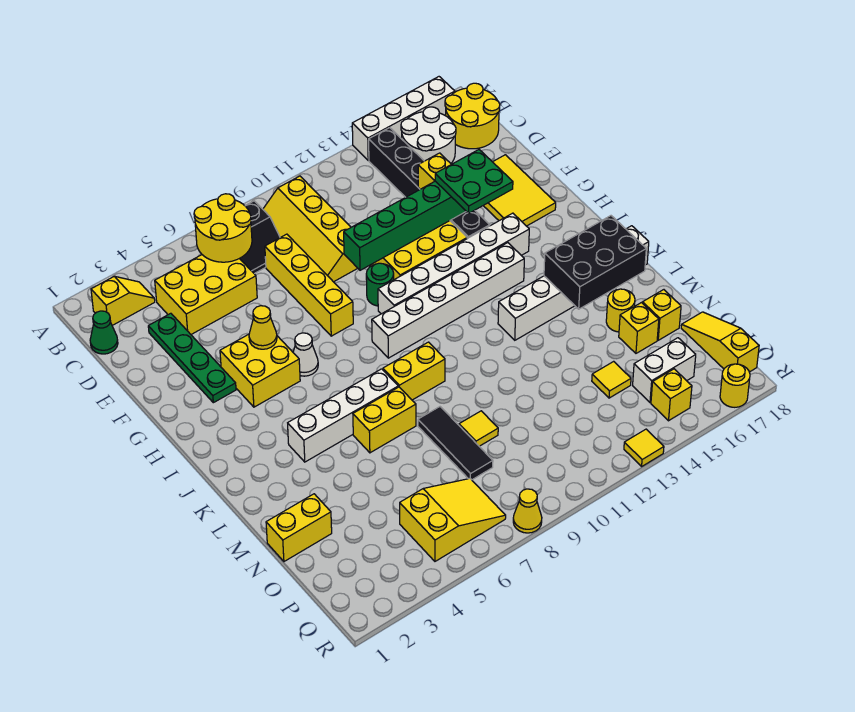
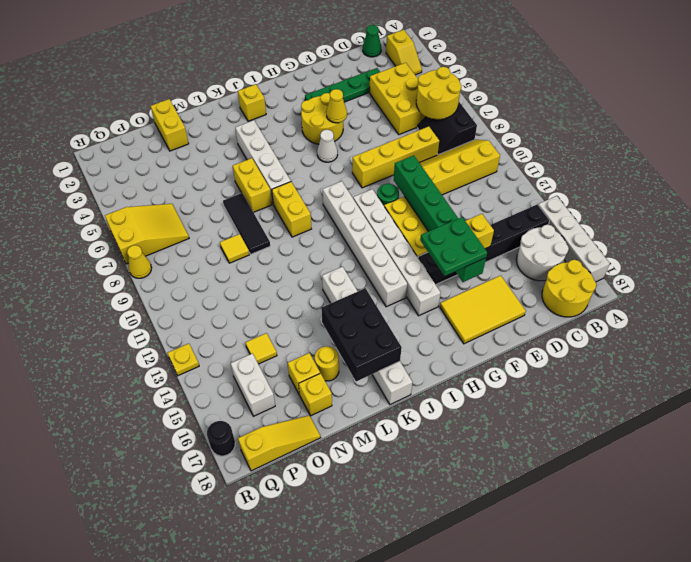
yellow brick G4:H5 level 1 -> yellow round brick G4:H5 level 1
black tile M8:O8 level 1 -> black tile M7:M9 level 1
yellow slope P5:Q7 level 1 top 5 -> yellow slope P6:R7 level 1 top R
yellow brick Q15 level 1 -> yellow brick J2 level 1
yellow tile R13 level 1 -> yellow plate R13 level 1
yellow round brick R17 level 1 -> black round brick R17 level 1

